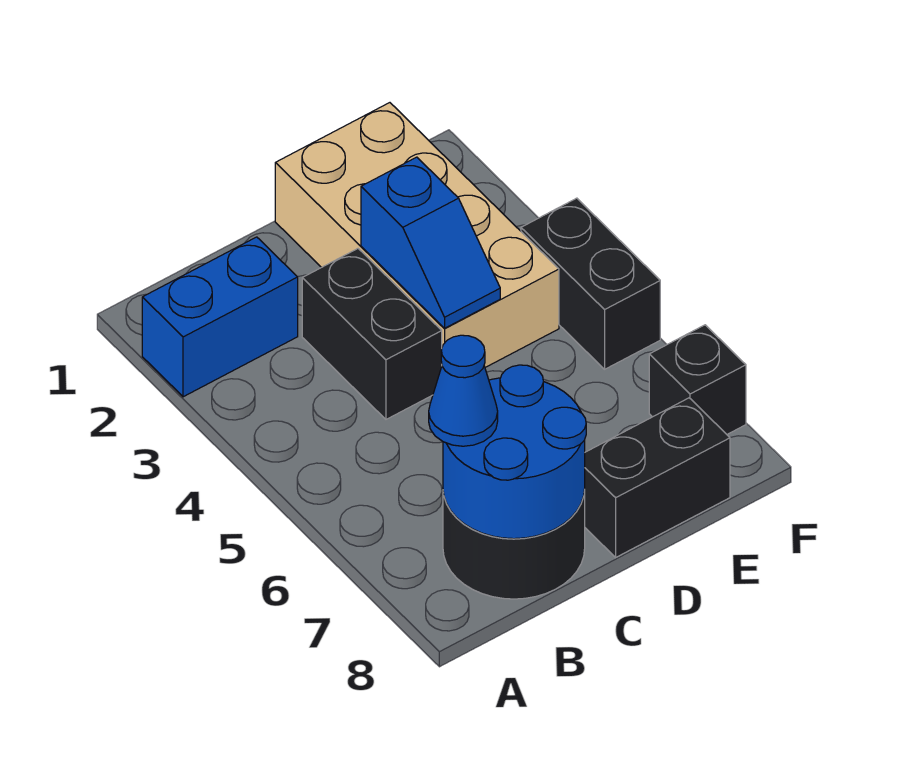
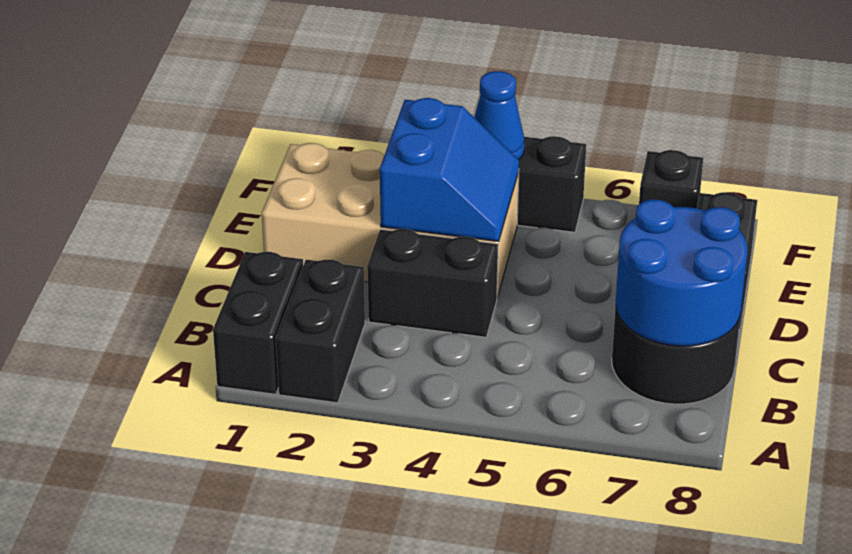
none -> black brick A1:B1 level 1
blue brick A2:B2 level 1 -> black brick A2:B2 level 1
blue cone B7 level 3 -> blue cone F4 level 2
blue slope D3:D4 level 2 top 3 -> blue slope D3:E4 level 2 top 3

